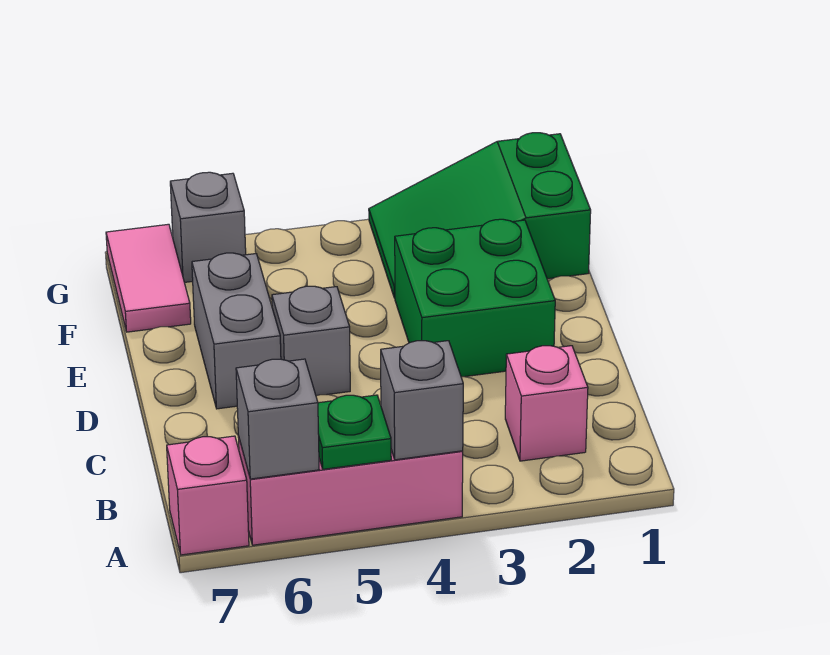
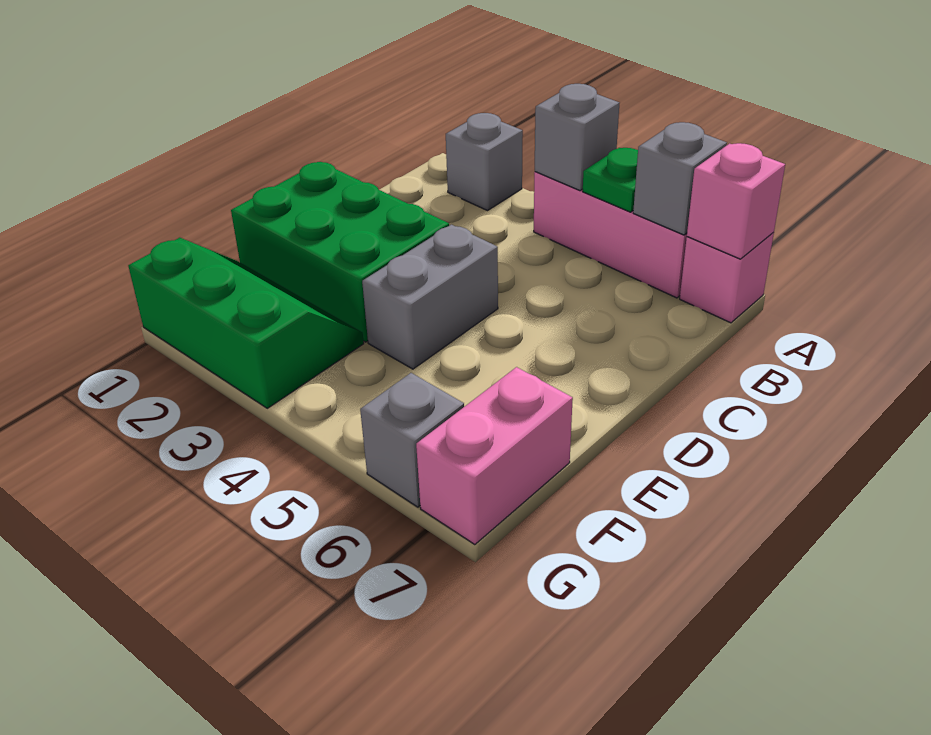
pink brick B2 level 1 -> pink brick A7 level 2
green brick D2:E3 level 1 -> green brick D1:E3 level 1
grey brick D5 level 1 -> grey brick A2 level 1
grey brick D6:E6 level 1 -> grey brick D4:E4 level 1
green slope F1:G3 level 1 top 1 -> green slope F1:G3 level 1 top G
pink tile F7:G7 level 1 -> pink brick F7:G7 level 1

